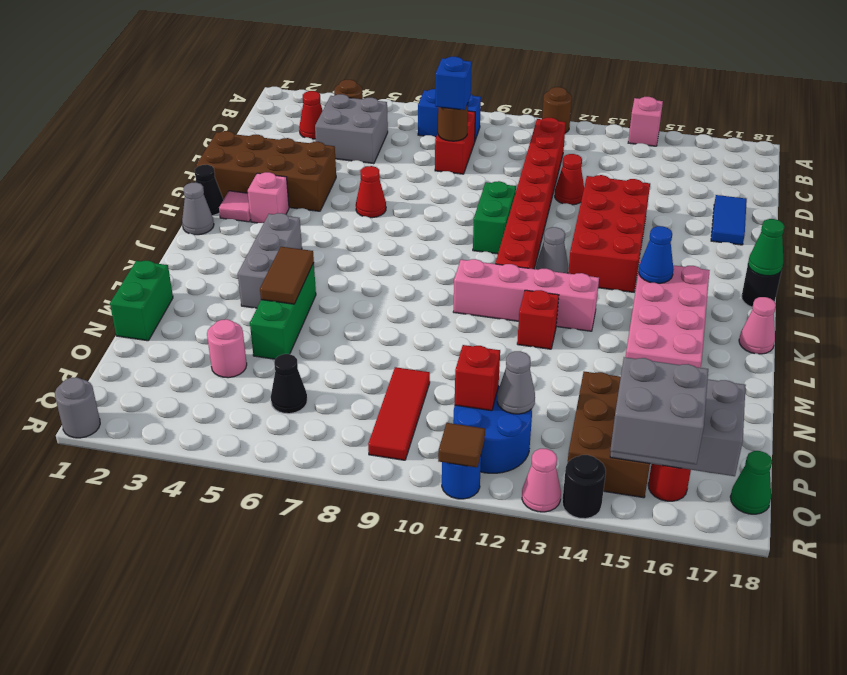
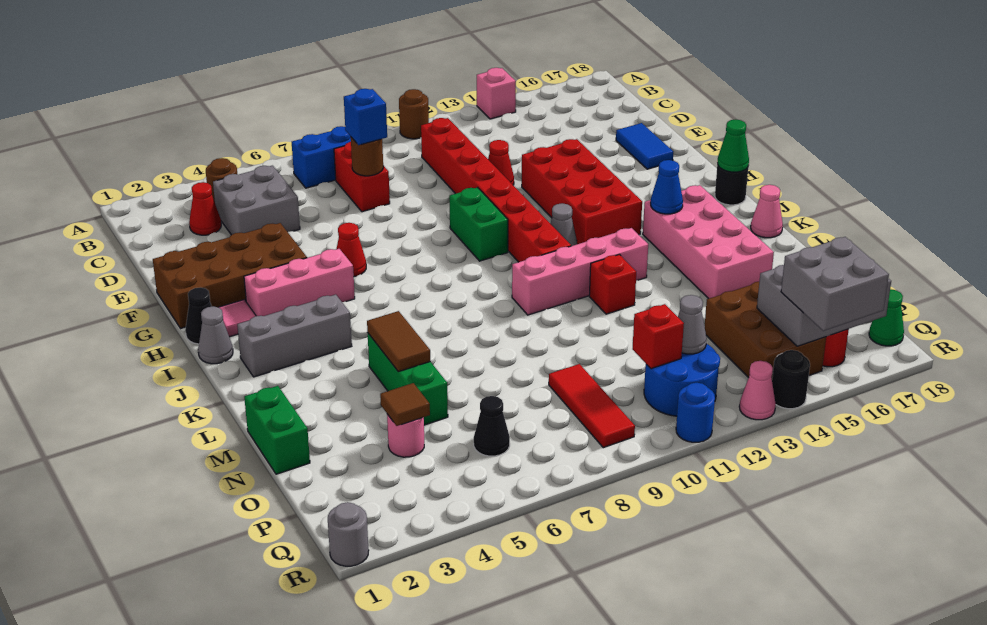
pink brick H3 level 1 -> pink brick H3:H5 level 1
grey brick J4:L4 level 1 -> grey brick J2:J4 level 1
brown tile R11 level 2 -> brown tile O4 level 2

